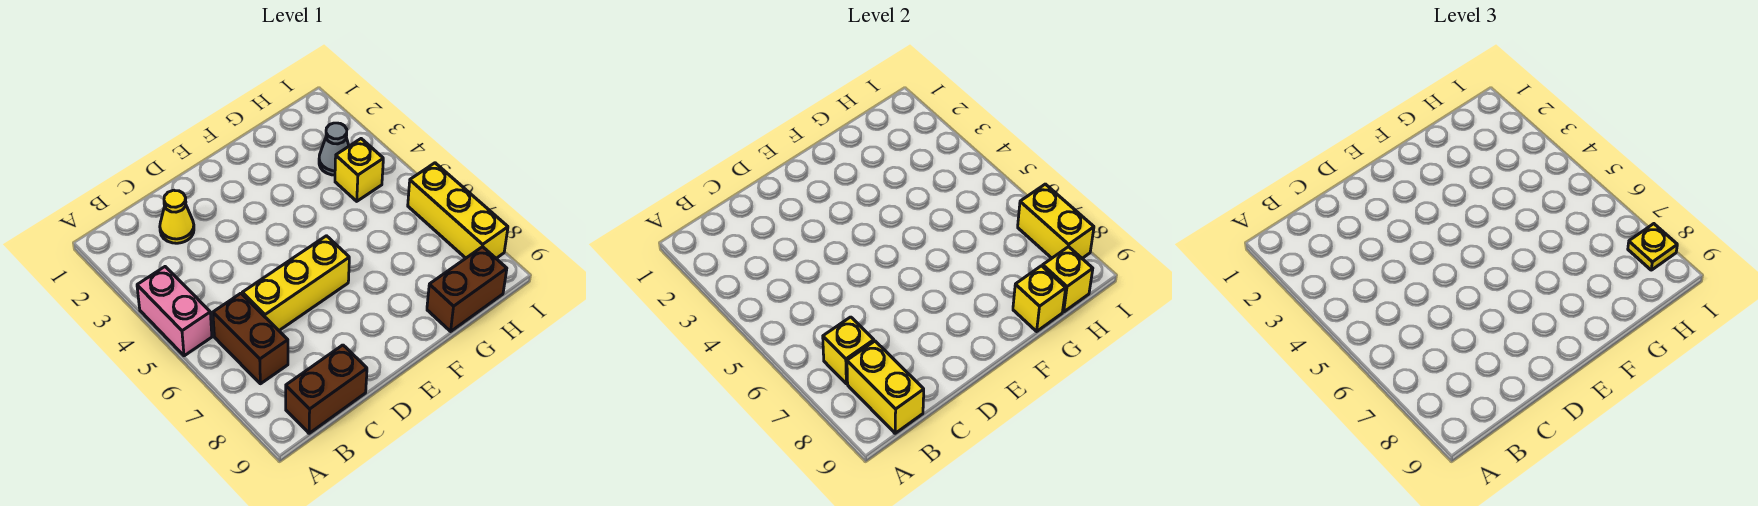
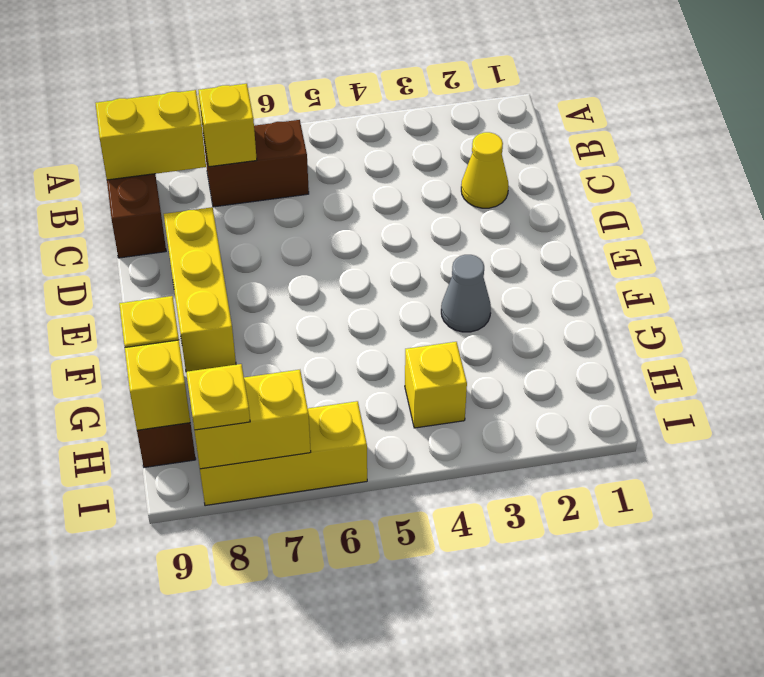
pink brick A4:A5 level 1 -> none
yellow brick C6:E6 level 1 -> yellow brick D8:F8 level 1
grey cone H3 level 1 -> grey cone F3 level 1

